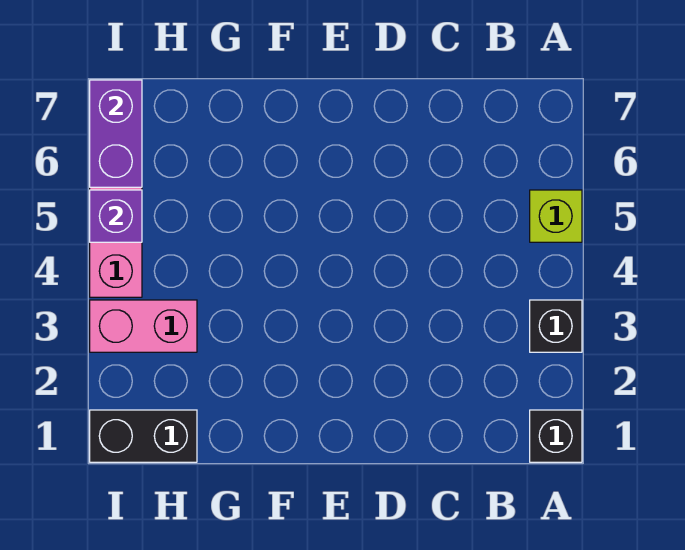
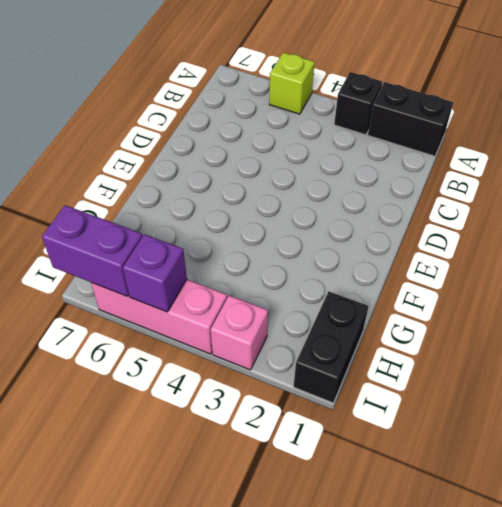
black brick A1 level 1 -> black brick A1:A2 level 1
pink brick H3:I3 level 1 -> pink brick I3 level 1

